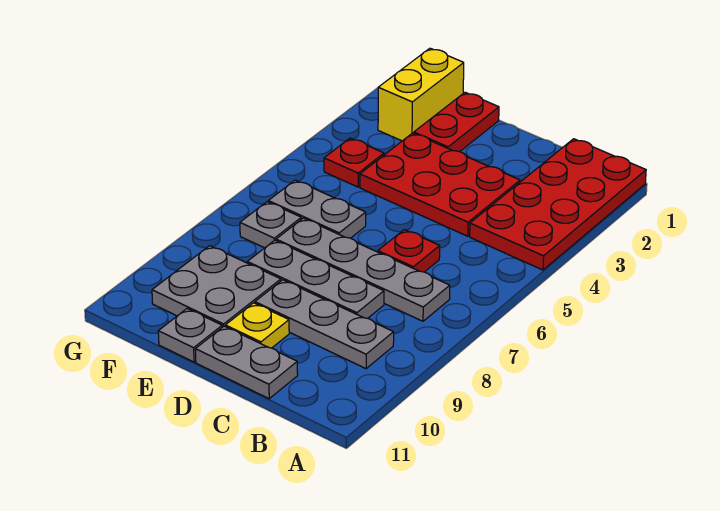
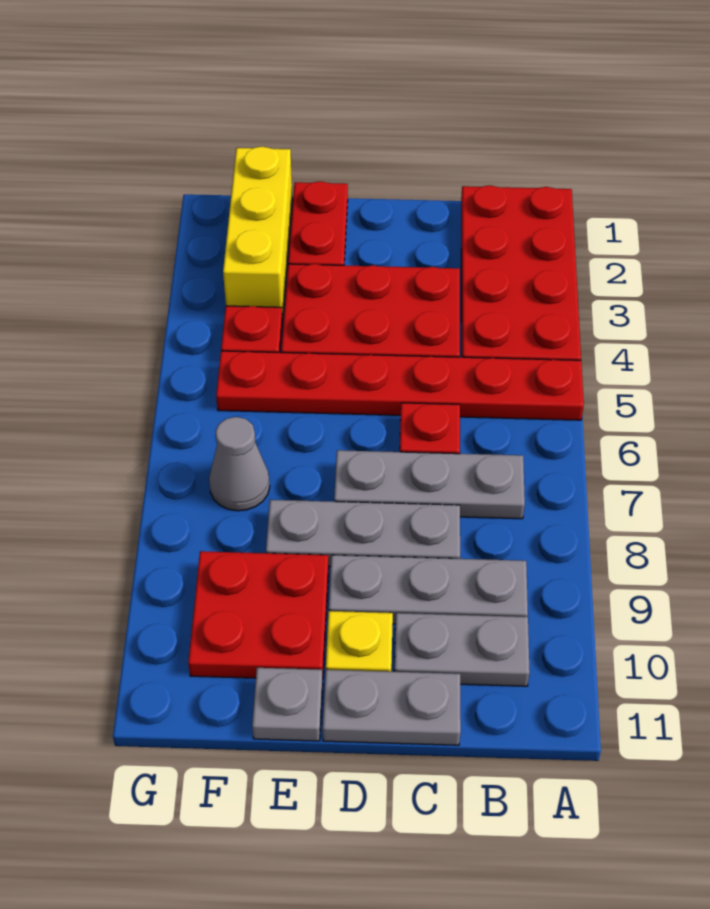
none -> red plate A5:F5 level 1
grey plate B7:E7 level 1 -> grey plate B7:D7 level 1
grey plate E6:F6 level 1 -> grey plate B10:C10 level 1
grey plate E9:F10 level 1 -> red plate E9:F10 level 1
yellow brick F1:F2 level 1 -> yellow brick F1:F3 level 1
grey plate F7 level 1 -> grey cone F7 level 1

